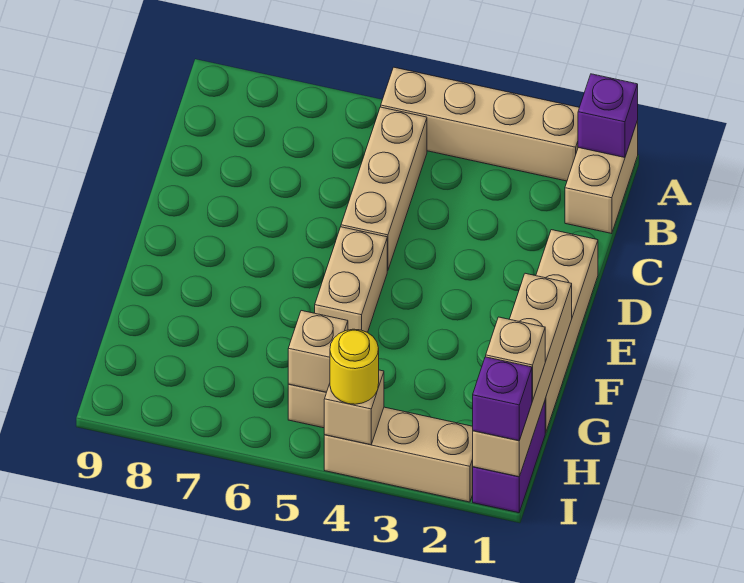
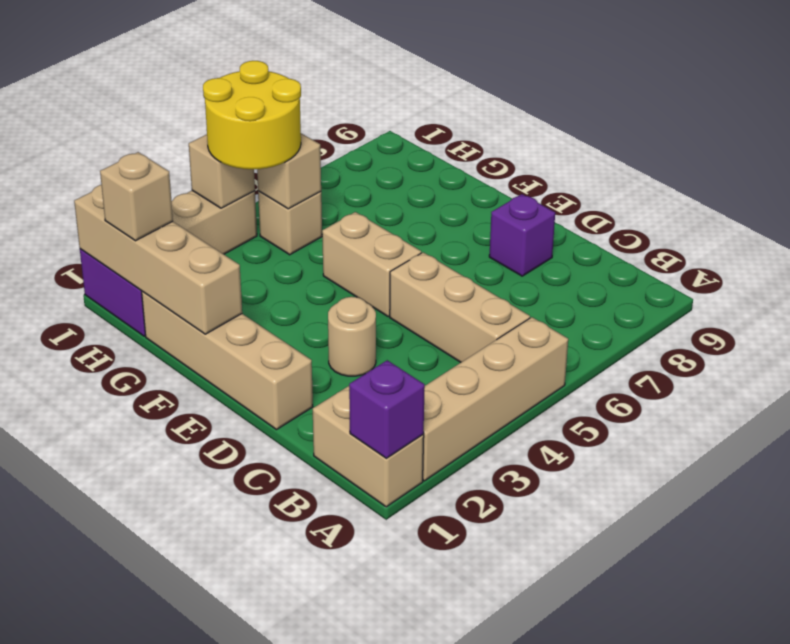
none -> tan round brick D3 level 1
purple brick I1 level 3 -> purple brick D8 level 1
yellow round brick I4 level 3 -> yellow round brick H4:I5 level 3

